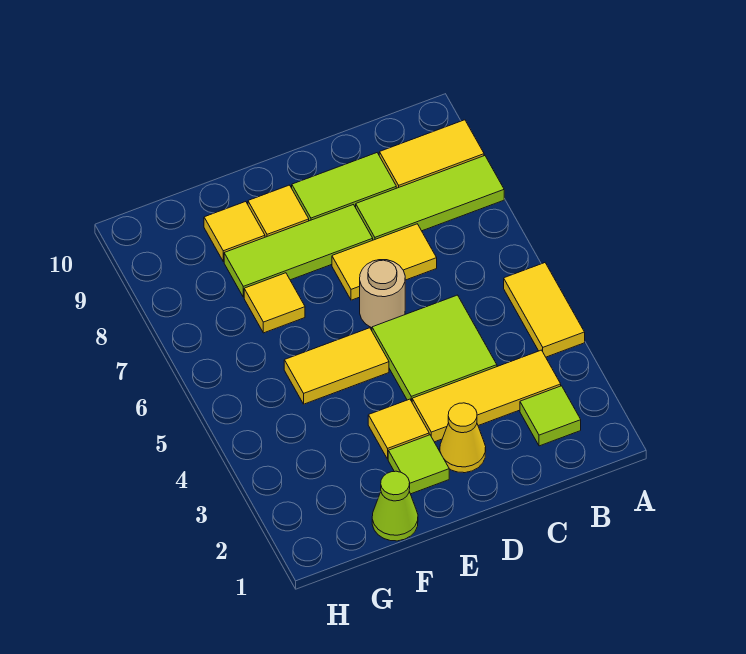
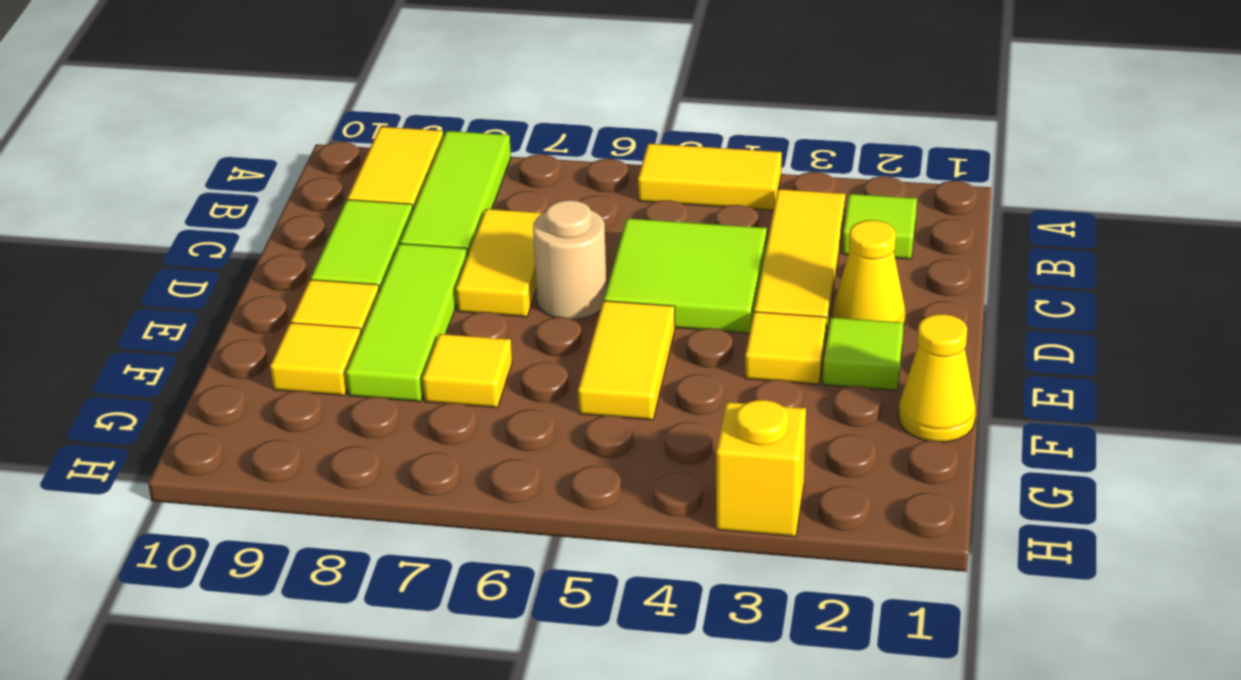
lime cone F1 level 1 -> yellow cone F1 level 1
none -> yellow brick H3 level 1

